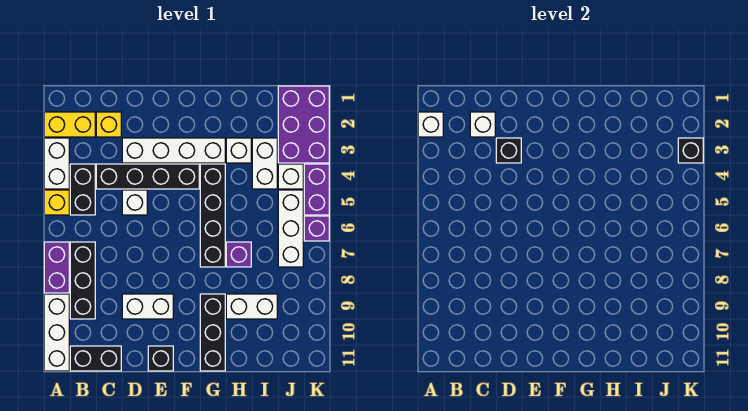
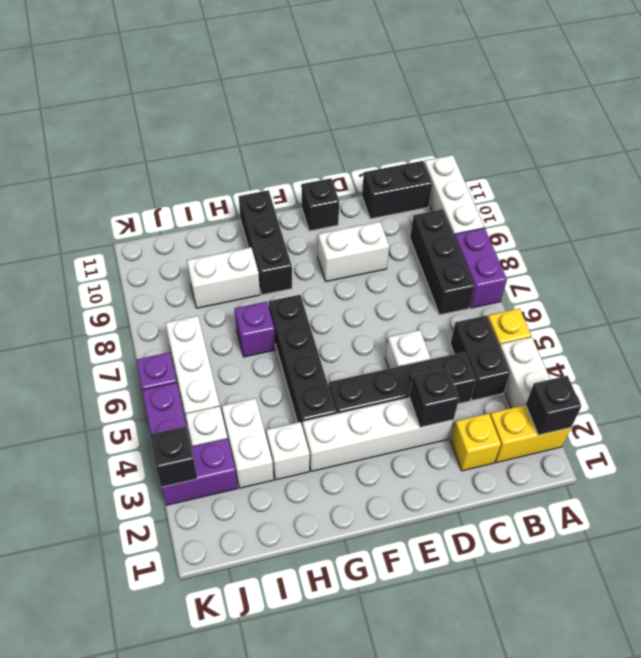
white brick A2 level 2 -> black brick A2 level 2
white brick C2 level 2 -> none
purple brick J1:K3 level 1 -> purple brick J3:K3 level 1

